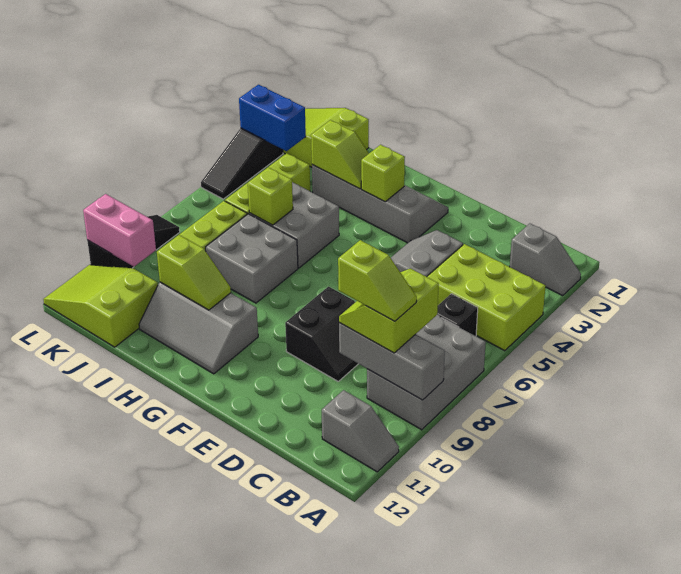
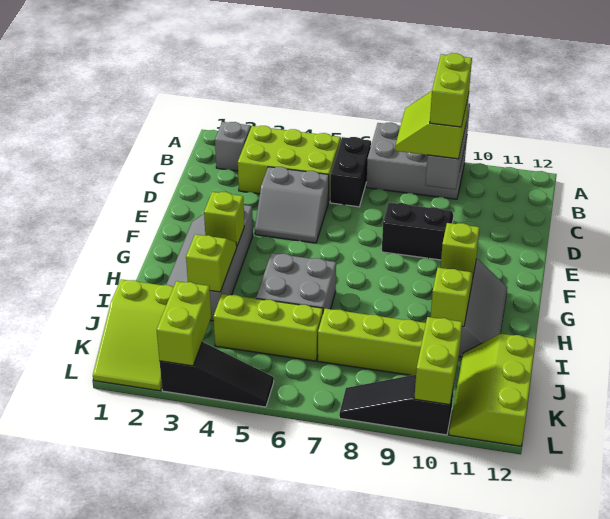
lime brick A4:C5 level 1 -> lime brick B3:C5 level 1
grey slope A11:B11 level 1 top B -> none
black brick B6 level 1 -> black brick B6:C6 level 1
lime slope B8:C9 level 3 top B -> lime slope B8:C9 level 3 top 9
lime slope B9:C9 level 4 top C -> lime brick B9:C9 level 4
grey brick H7:I8 level 1 -> none
lime brick I6 level 2 -> lime brick G10 level 2
lime slope J11:L12 level 1 top J -> lime slope J11:L12 level 1 top 12
blue brick K3:L3 level 2 -> lime brick K3:L3 level 2
pink brick K10:L10 level 2 -> lime brick K10:L10 level 2

